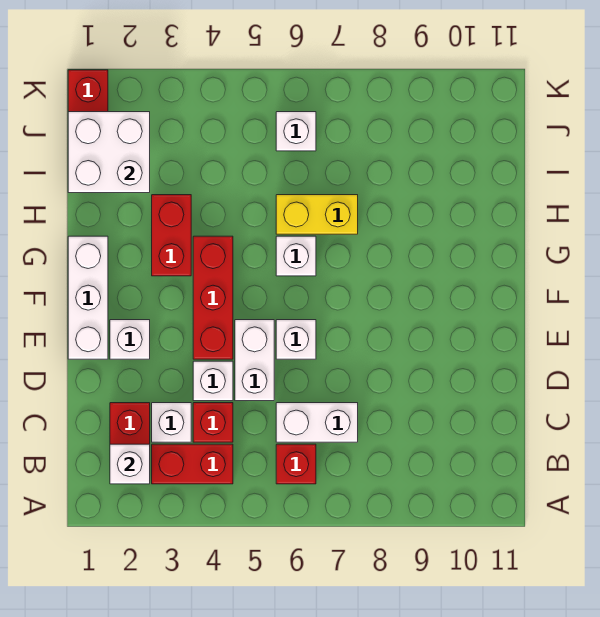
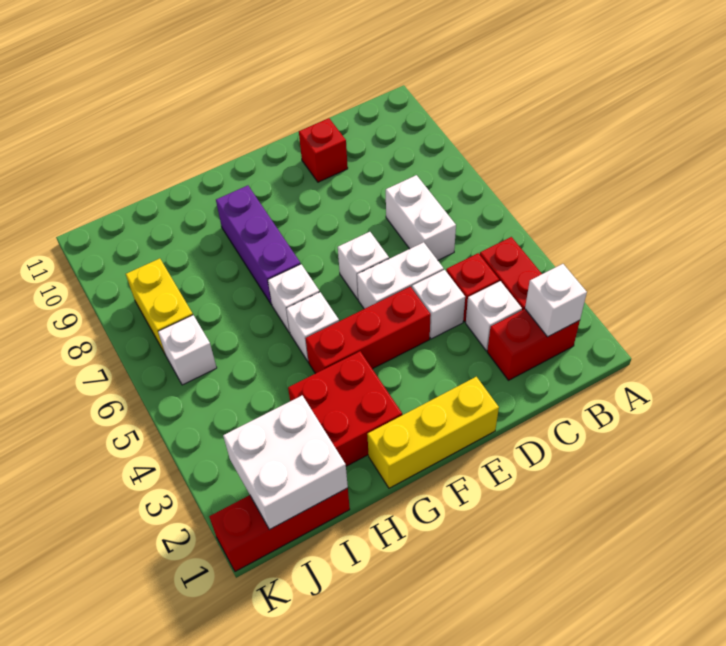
red brick B6 level 1 -> red brick D10 level 1
white brick E1:G1 level 1 -> yellow brick E1:G1 level 1
white brick E2 level 1 -> white brick G5 level 1
red brick G3:H3 level 1 -> red brick G2:H3 level 1
none -> purple brick G7:G9 level 1
yellow brick H6:H7 level 1 -> yellow brick J7:J8 level 1

